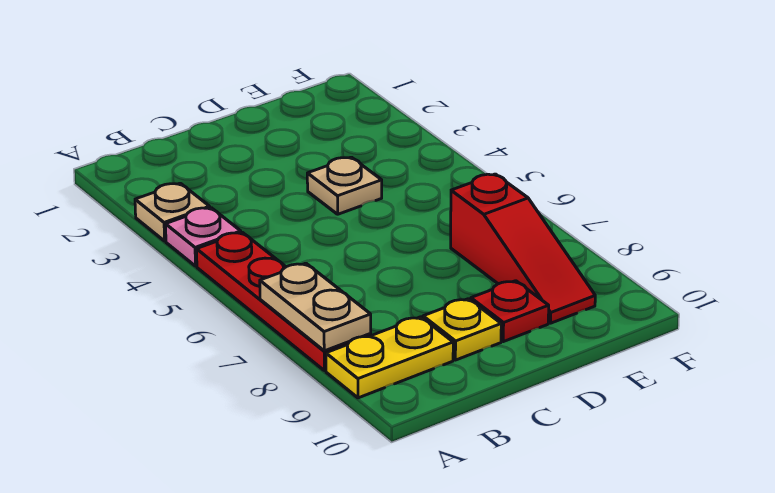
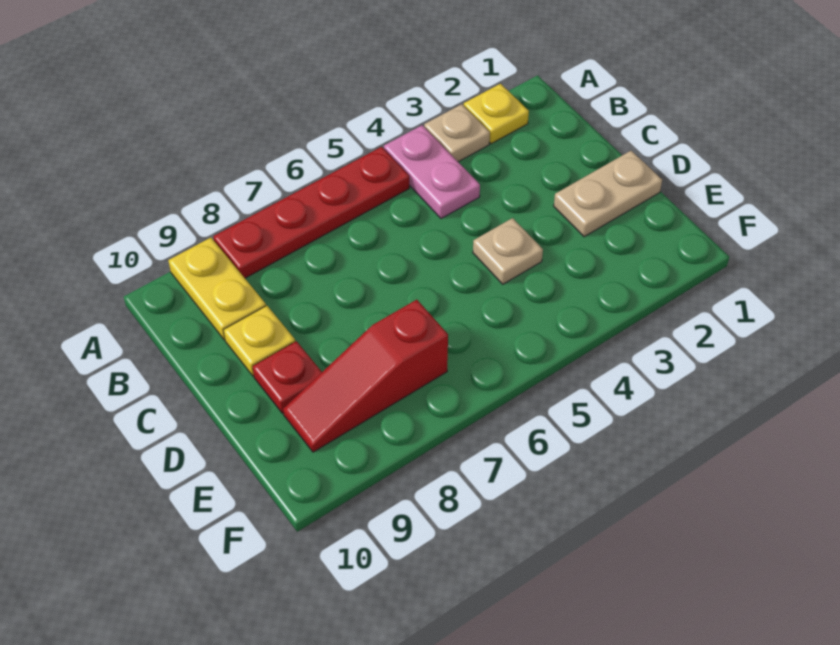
none -> yellow plate A2 level 1
pink plate A4 level 1 -> pink plate A4:B4 level 1
tan plate A7:A8 level 2 -> tan plate D1:D2 level 1

